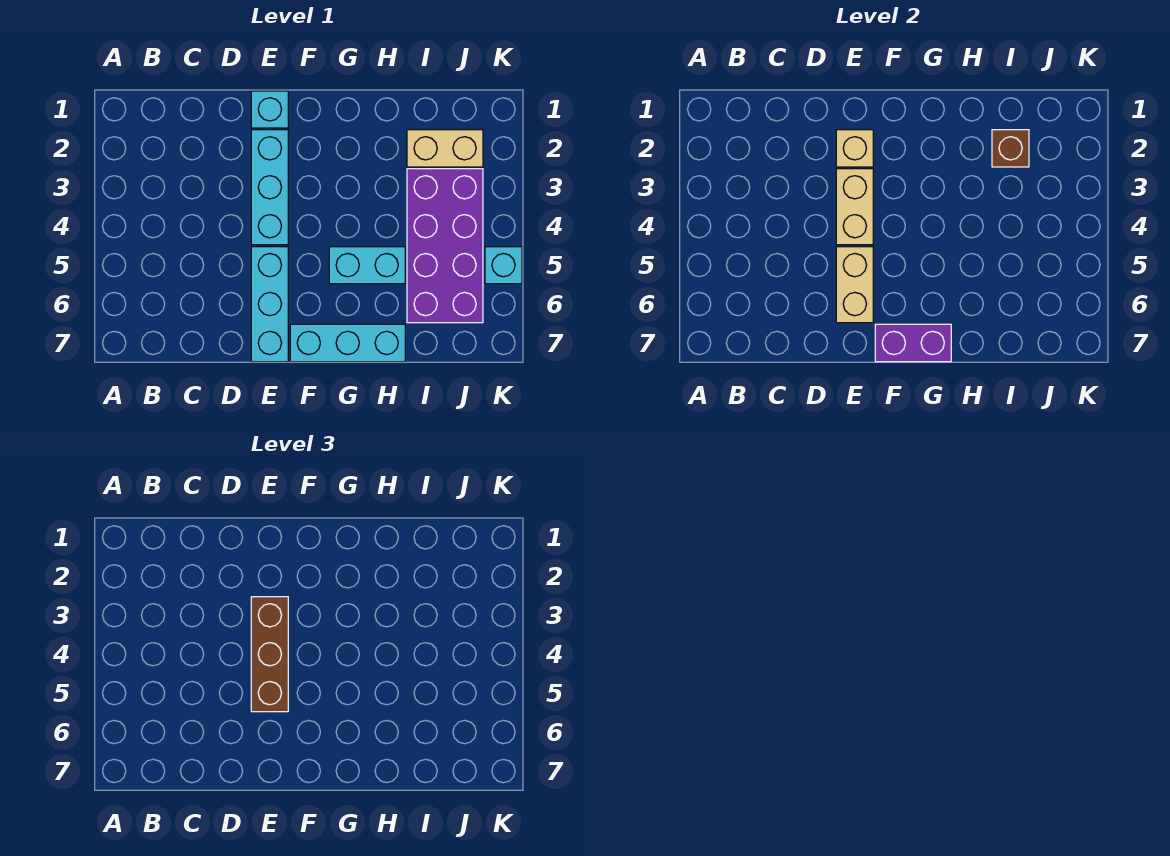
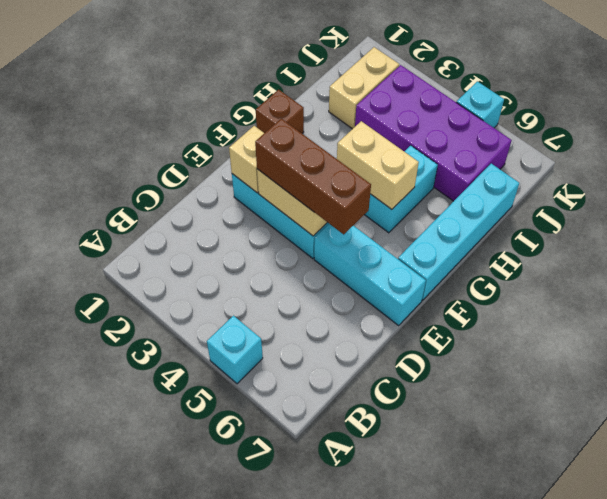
cyan brick E1 level 1 -> cyan brick A5 level 1
tan brick E5:E6 level 2 -> tan brick G4:G5 level 2
cyan brick F7:H7 level 1 -> cyan brick F7:I7 level 1
purple brick F7:G7 level 2 -> none
brown brick I2 level 2 -> brown brick G1 level 1

